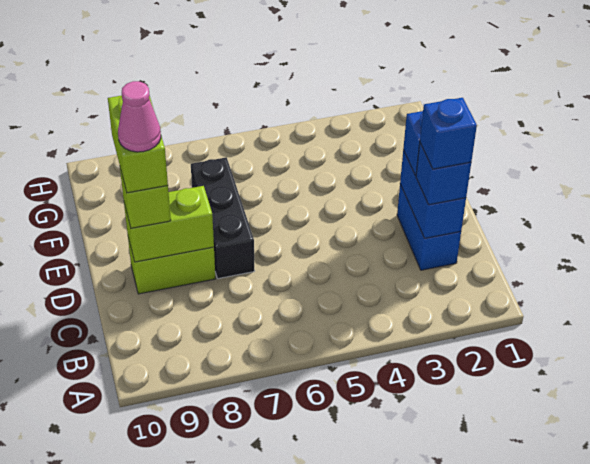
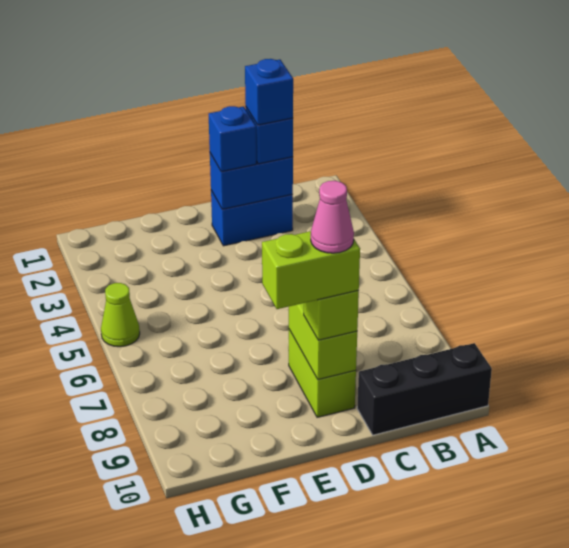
black brick D7:F7 level 1 -> black brick A10:C10 level 1
none -> lime cone H5 level 1

